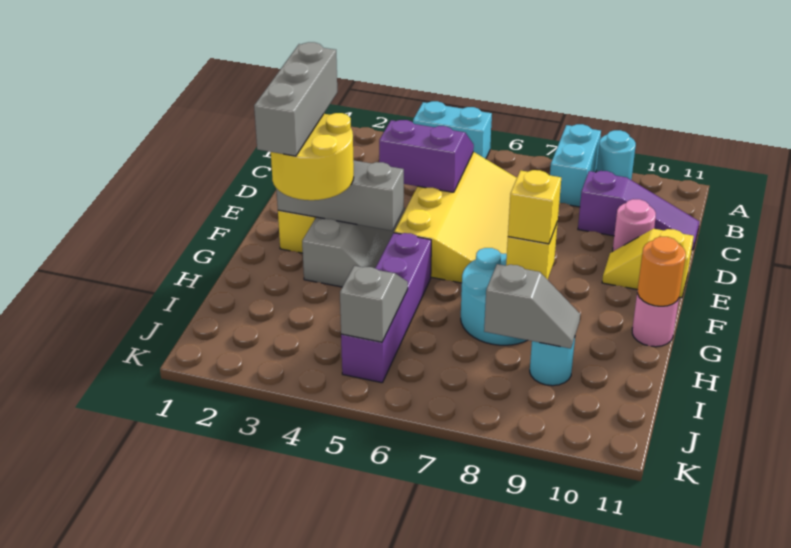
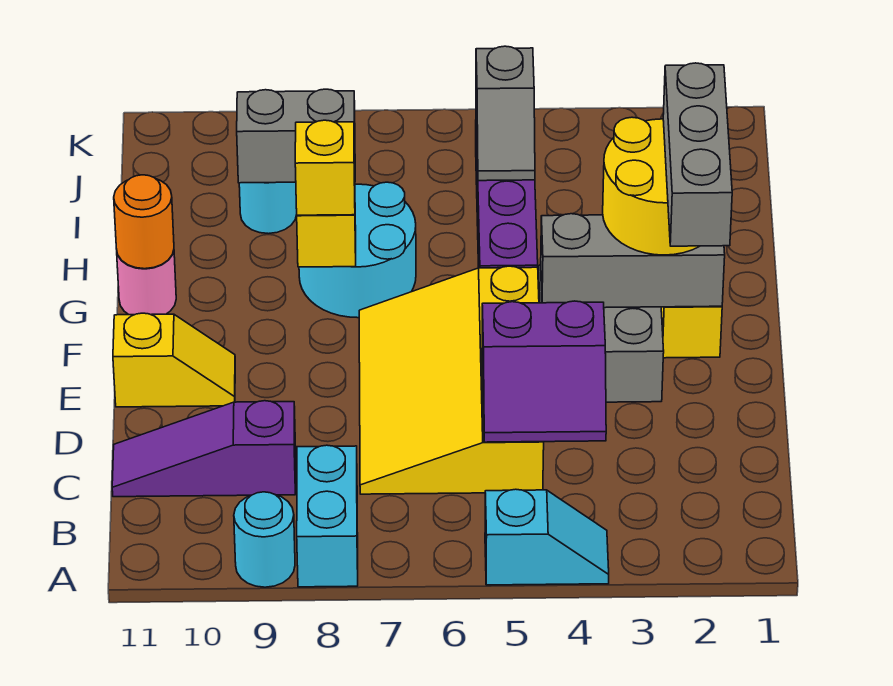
cyan brick A4:A5 level 1 -> cyan slope A4:A5 level 1 top 5
pink round brick D10 level 1 -> none
grey slope I8:I9 level 2 top 8 -> grey brick I8:I9 level 2

